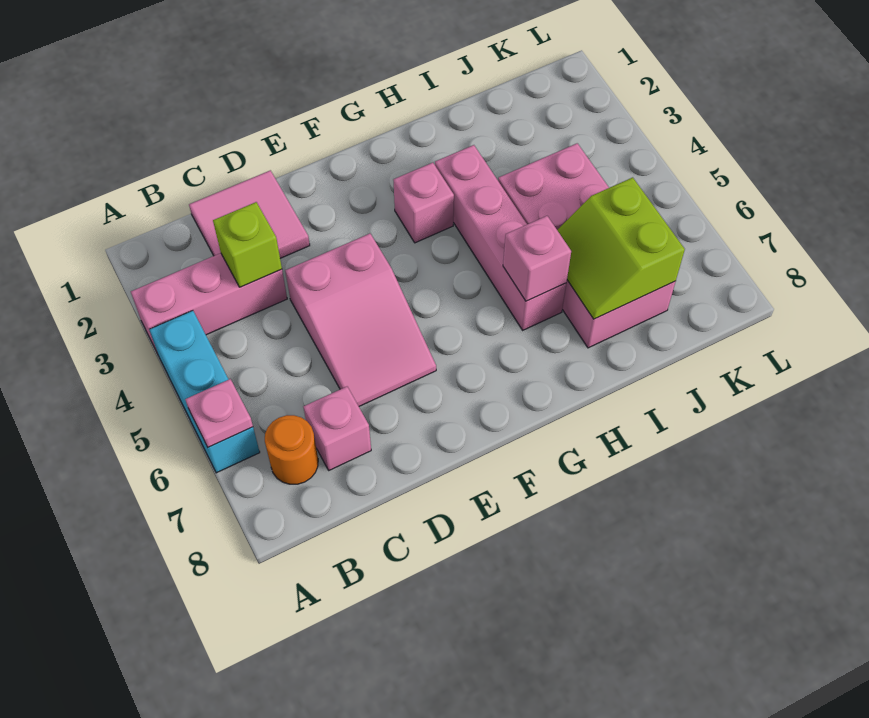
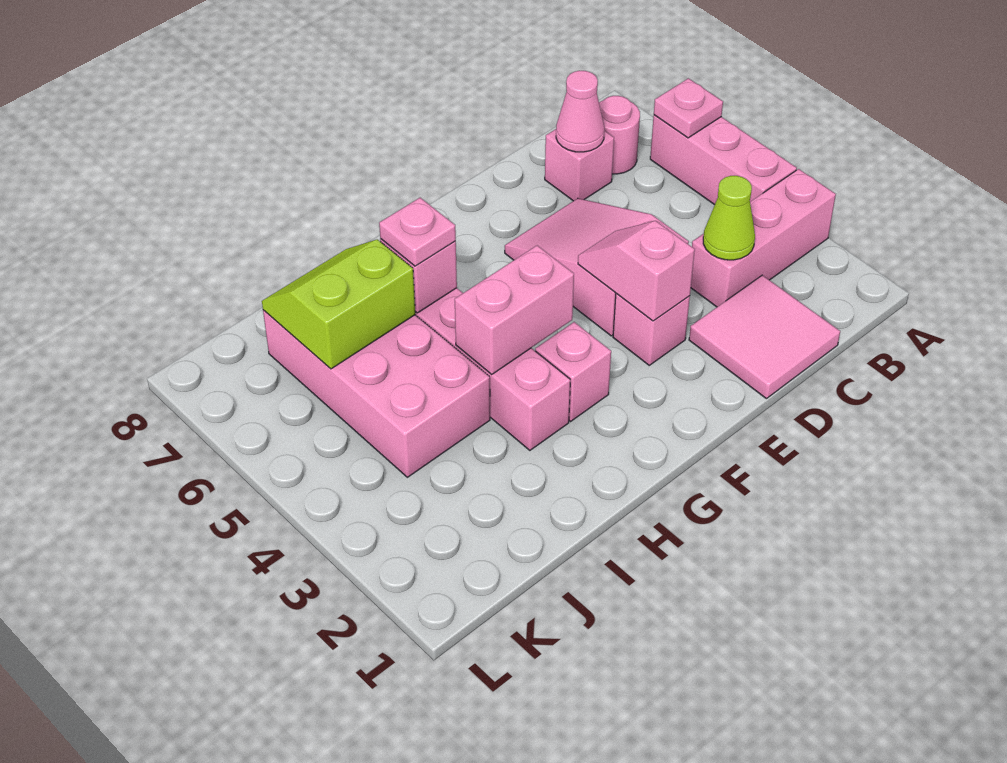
cyan brick A4:A6 level 1 -> pink brick A4:A6 level 1
orange round brick B7 level 1 -> pink round brick B7 level 1
lime brick C3 level 2 -> lime cone C3 level 2
none -> pink cone C7 level 2
none -> pink brick E3 level 1
none -> pink slope E3:E4 level 2 top 3
none -> pink brick G4:H4 level 2
none -> pink plate H6 level 3
lime slope I6:J7 level 2 top J -> lime slope I6:J7 level 2 top 6

